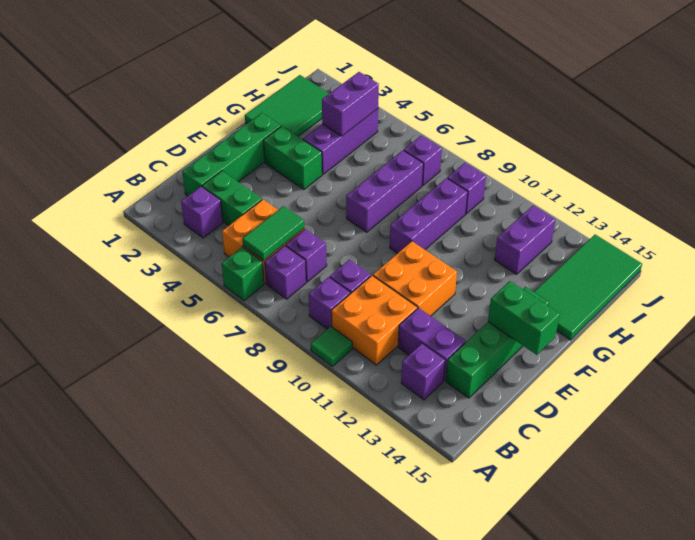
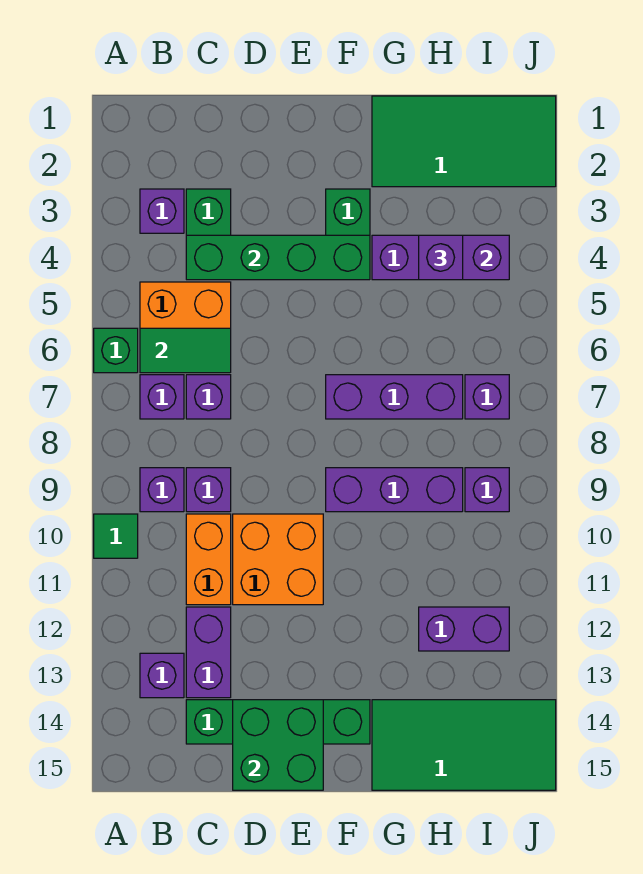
orange brick B10:C11 level 1 -> orange brick C10:C11 level 1
green brick C2:F2 level 1 -> green brick C4:F4 level 2
green brick E14:E15 level 2 -> green brick D14:E15 level 2
green tile G1:I2 level 1 -> green tile G1:J2 level 1
none -> purple brick H4 level 3

